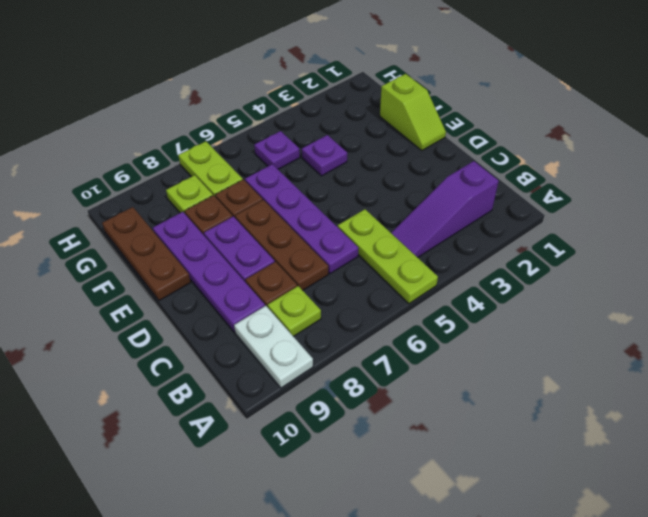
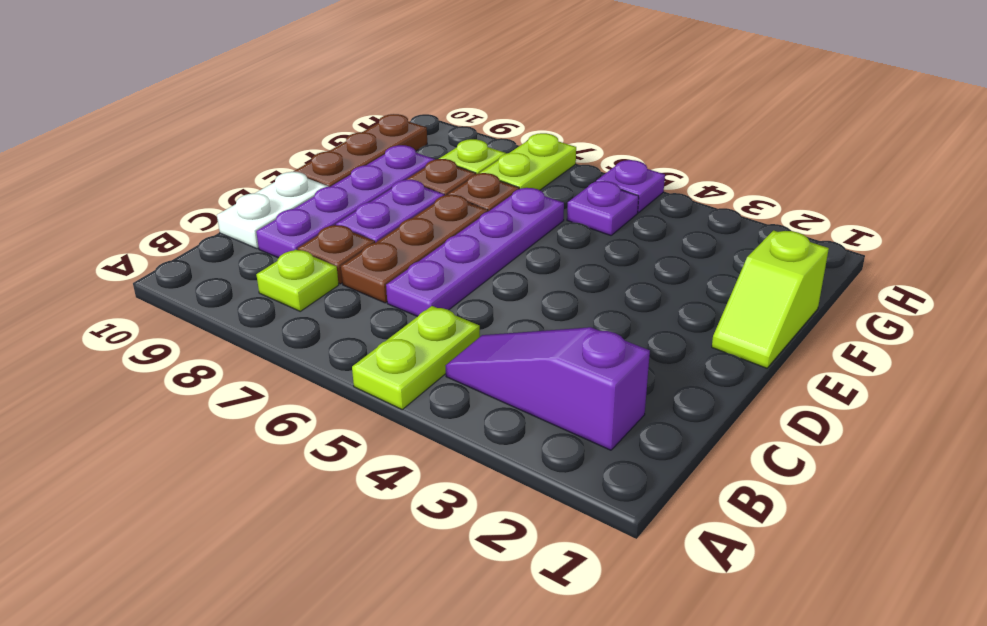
lime plate A5:C5 level 1 -> lime plate A5:B5 level 1
white plate A9:B9 level 1 -> white plate C10:D10 level 1
purple plate F4 level 1 -> purple plate H5 level 1

